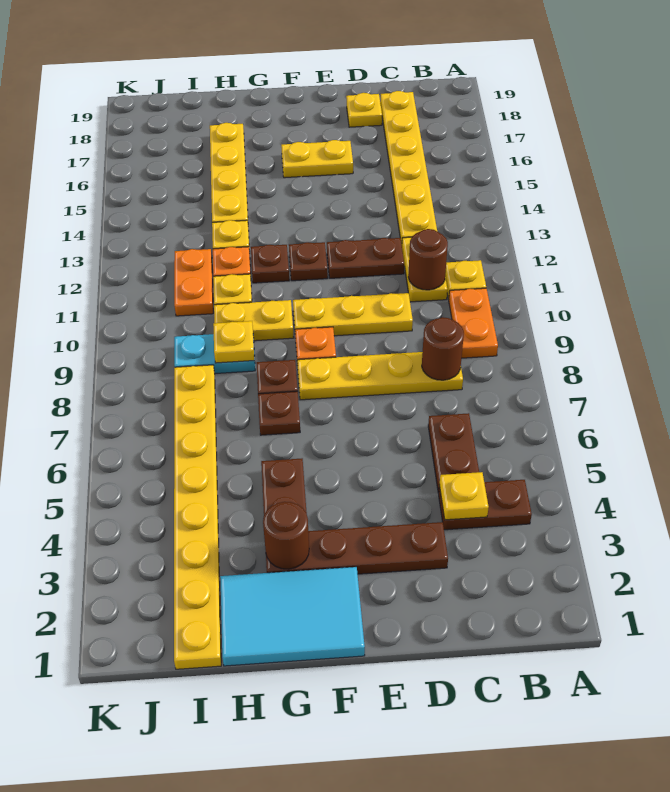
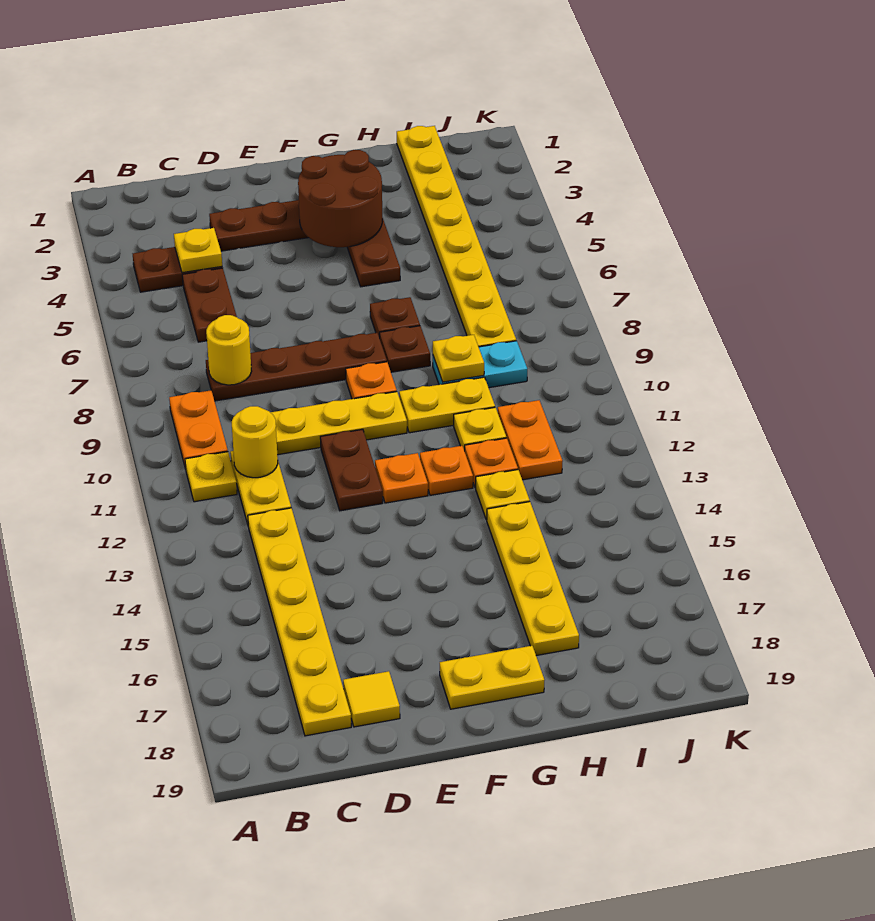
yellow plate C8:F8 level 1 -> brown plate C8:F8 level 1
brown round brick C8 level 2 -> yellow round brick C8 level 2
brown round brick C11 level 2 -> yellow round brick C11 level 2
brown plate D12:E12 level 1 -> brown plate E11:E12 level 1
yellow plate D18 level 1 -> yellow tile D18 level 1
yellow plate E16:F16 level 1 -> yellow plate F18:G18 level 1
cyan tile F1:H2 level 1 -> none
brown plate F12 level 1 -> orange plate F12 level 1
brown round brick G3 level 2 -> brown round brick F3:G4 level 2
brown plate G12 level 1 -> orange plate G12 level 1

